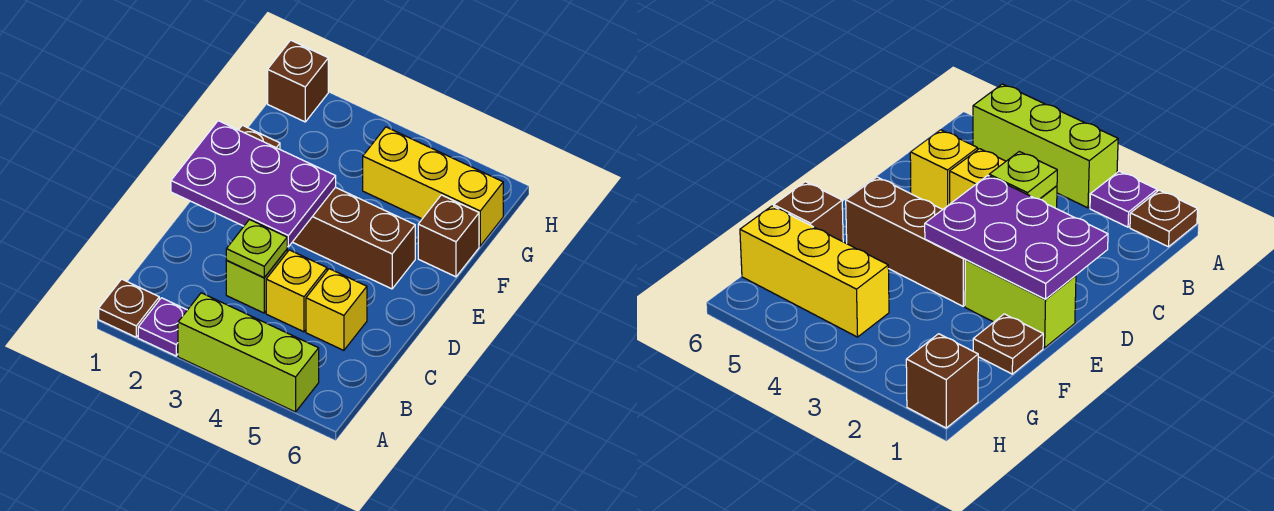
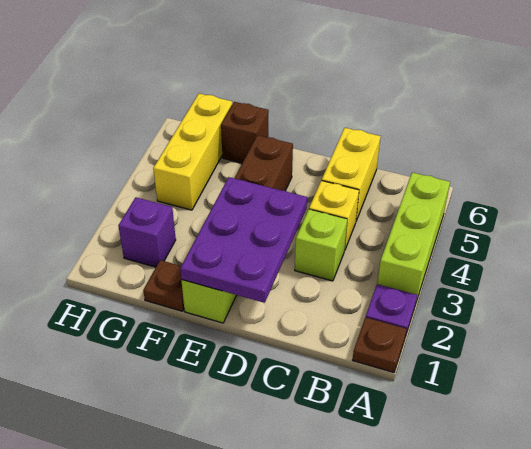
lime plate C3 level 2 -> none
yellow brick C5 level 1 -> yellow brick C5:C6 level 1
none -> purple brick G2 level 1
brown brick H1 level 1 -> none

